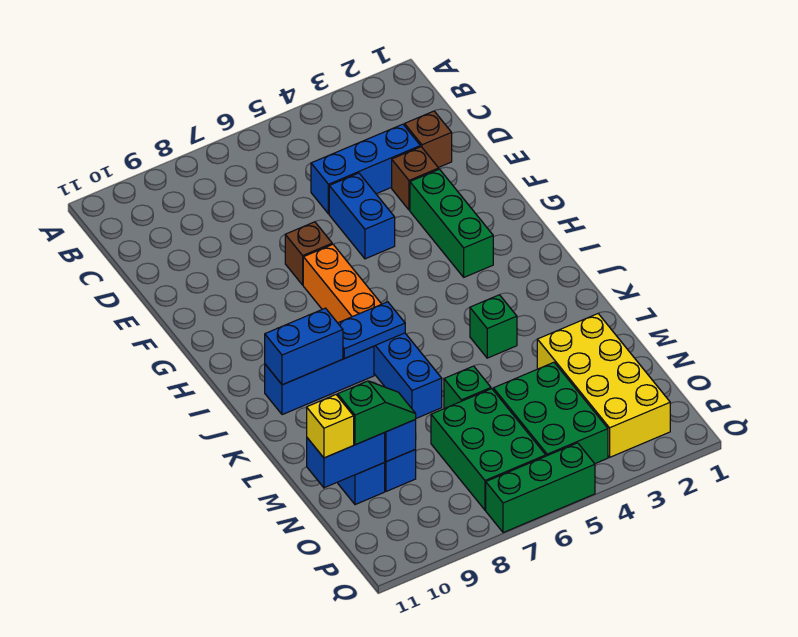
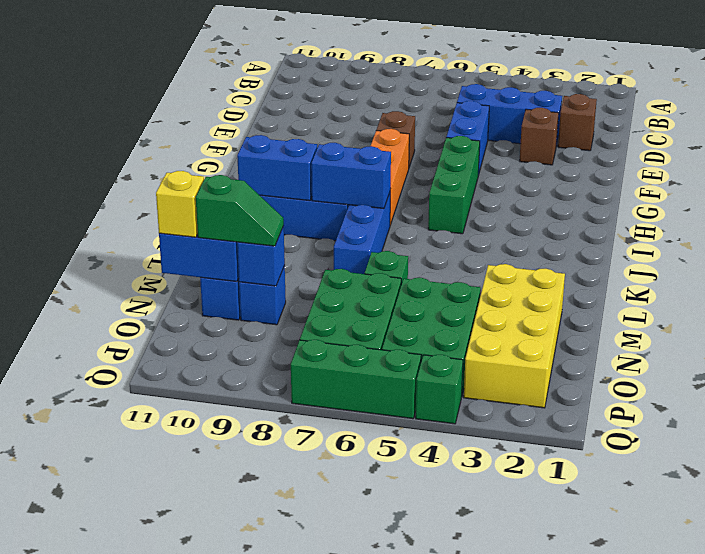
green brick F3:H3 level 1 -> green brick G5:I5 level 1
blue plate J7:J8 level 2 -> blue brick J7:J8 level 2
green brick K4 level 1 -> green brick Q4 level 1

